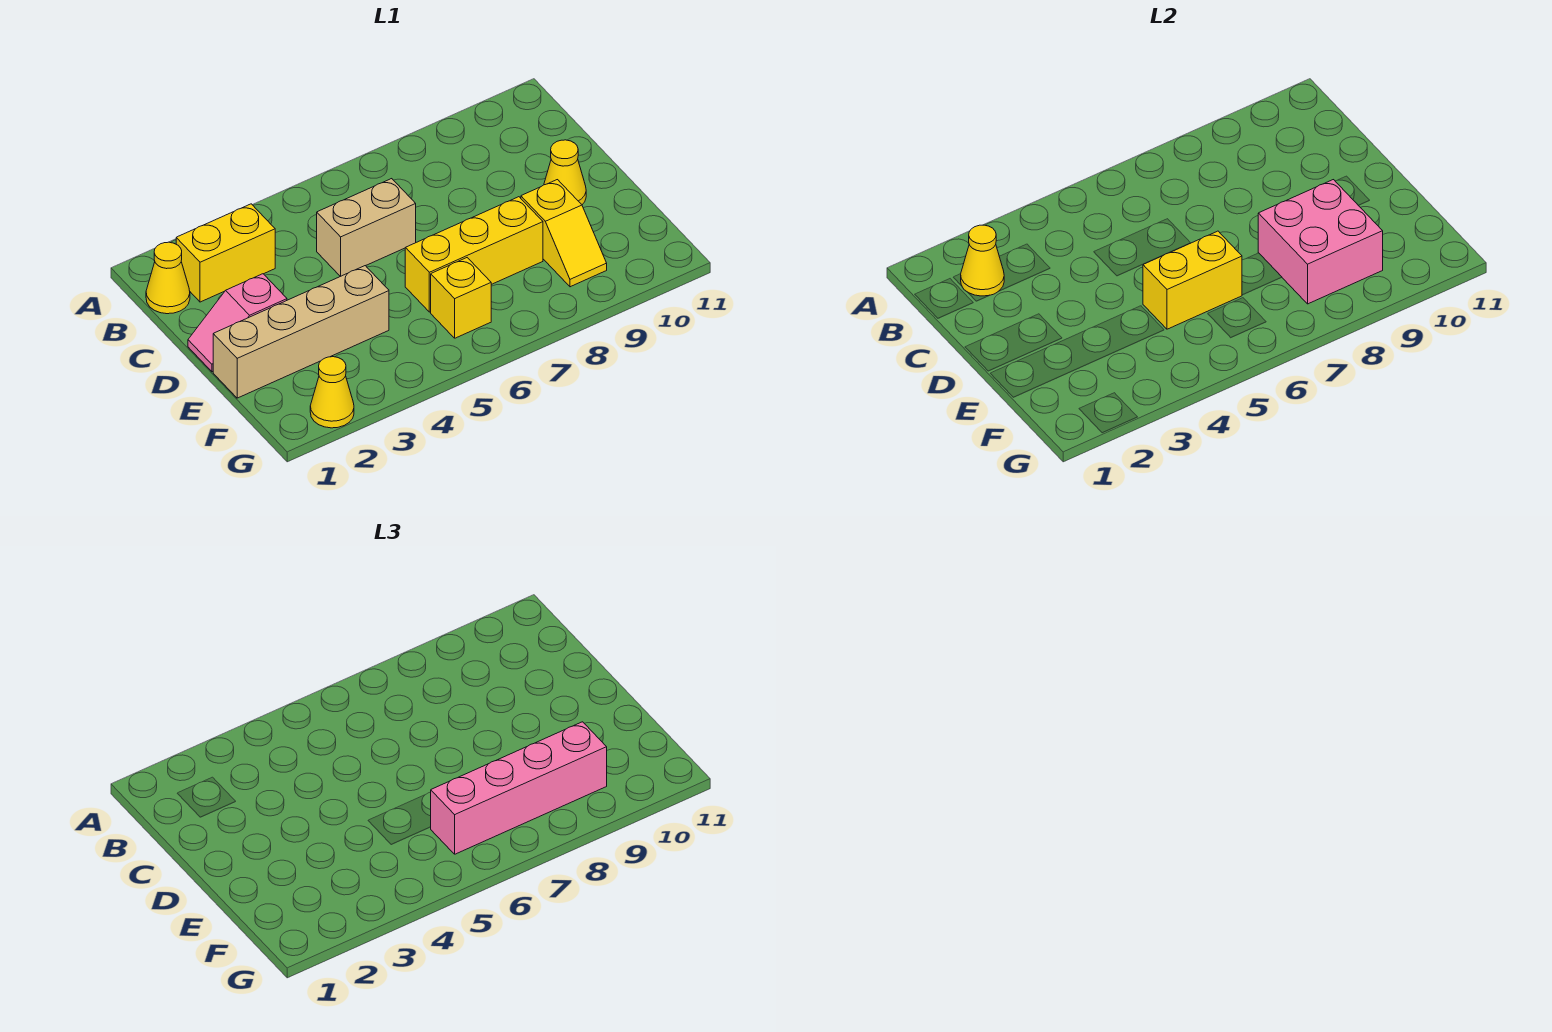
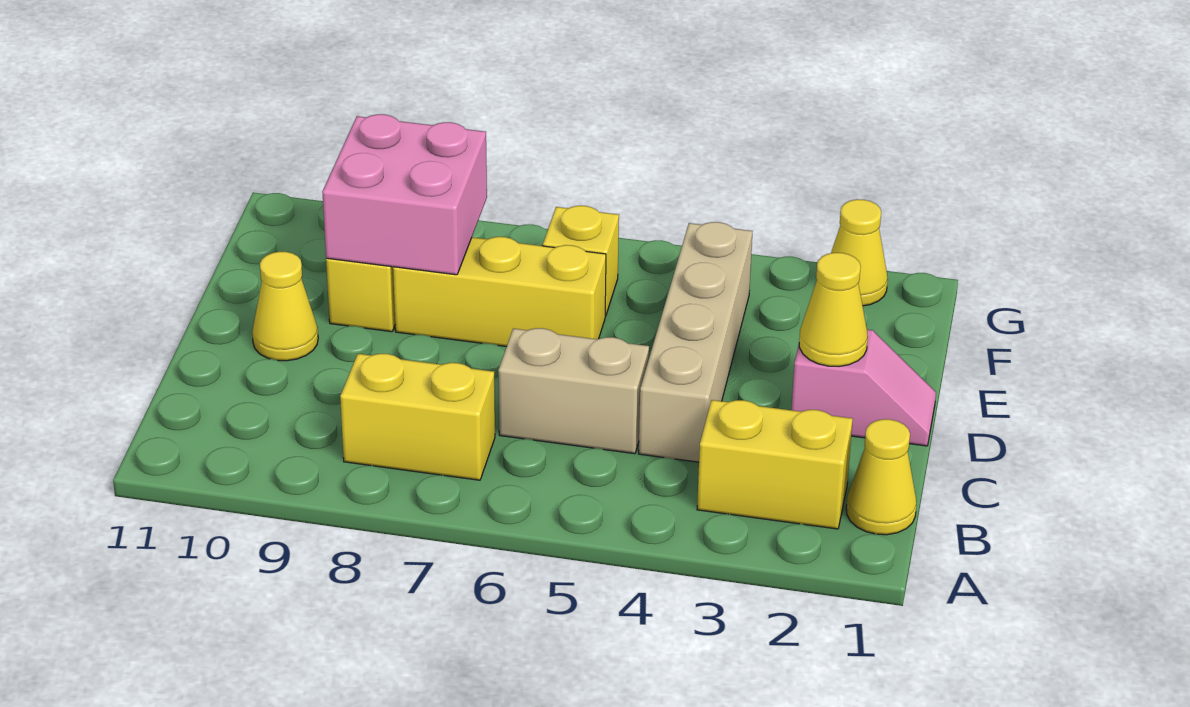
yellow cone B2 level 2 -> yellow cone D2 level 2
tan brick E1:E4 level 1 -> tan brick C4:F4 level 1
yellow brick E5:E6 level 2 -> yellow brick B7:B8 level 1
pink brick F6:F9 level 3 -> none

